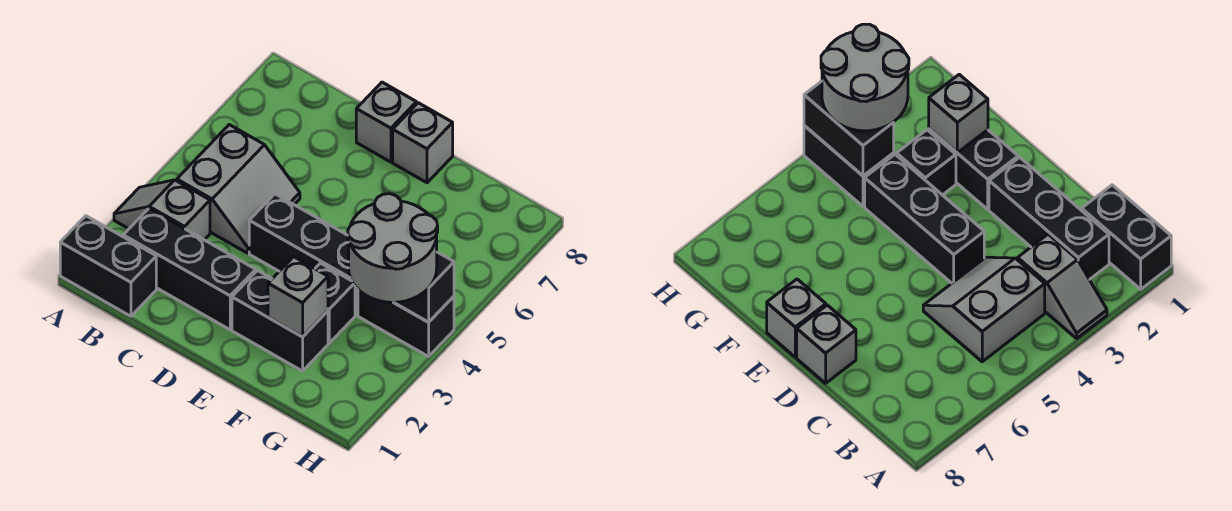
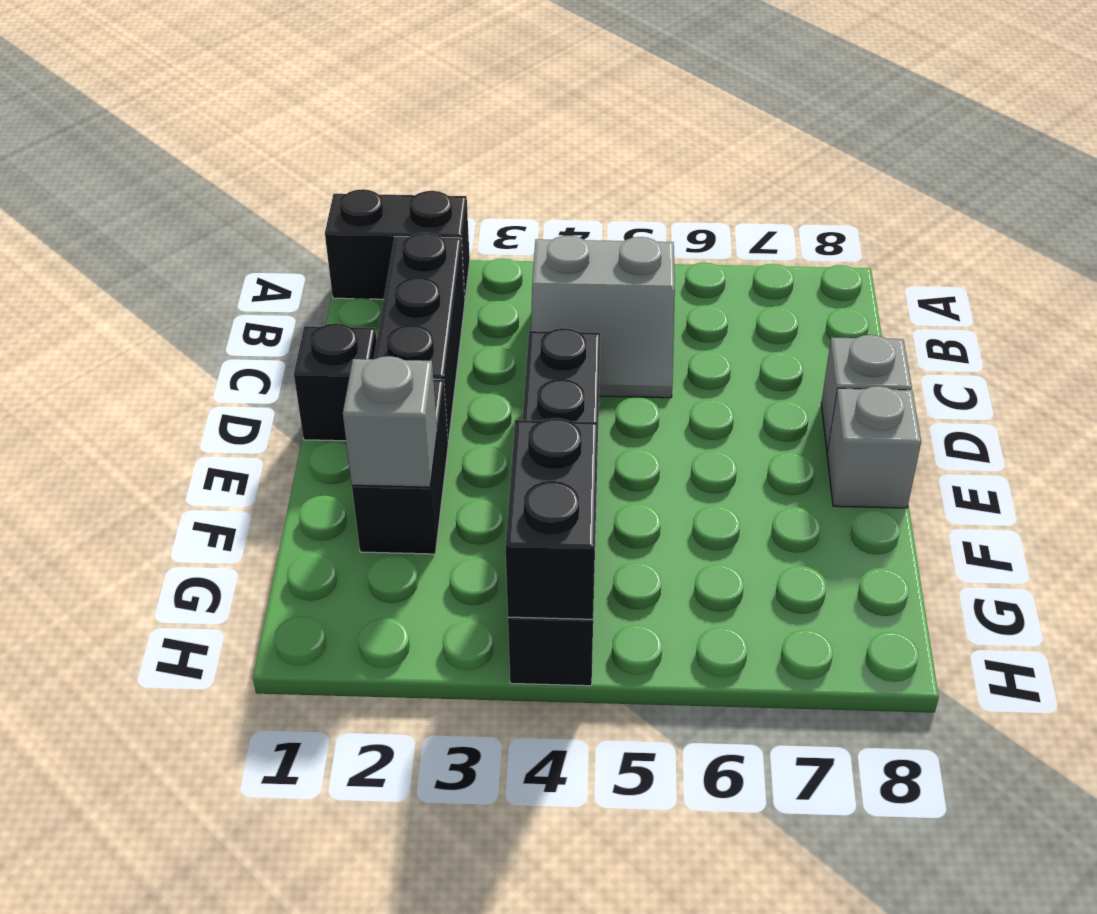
black brick A1:B1 level 1 -> black brick A1:A2 level 1
grey slope A3:B3 level 1 top B -> none
black brick F3 level 1 -> black brick D1 level 1
grey round brick G3:H4 level 3 -> none

